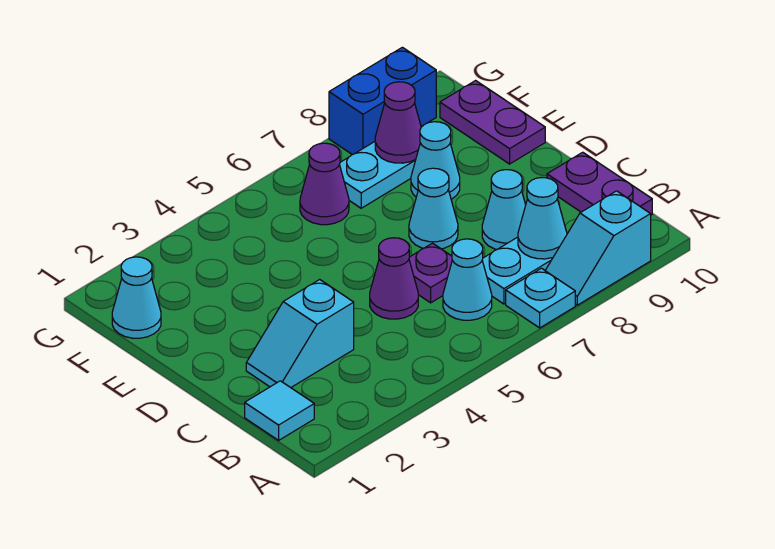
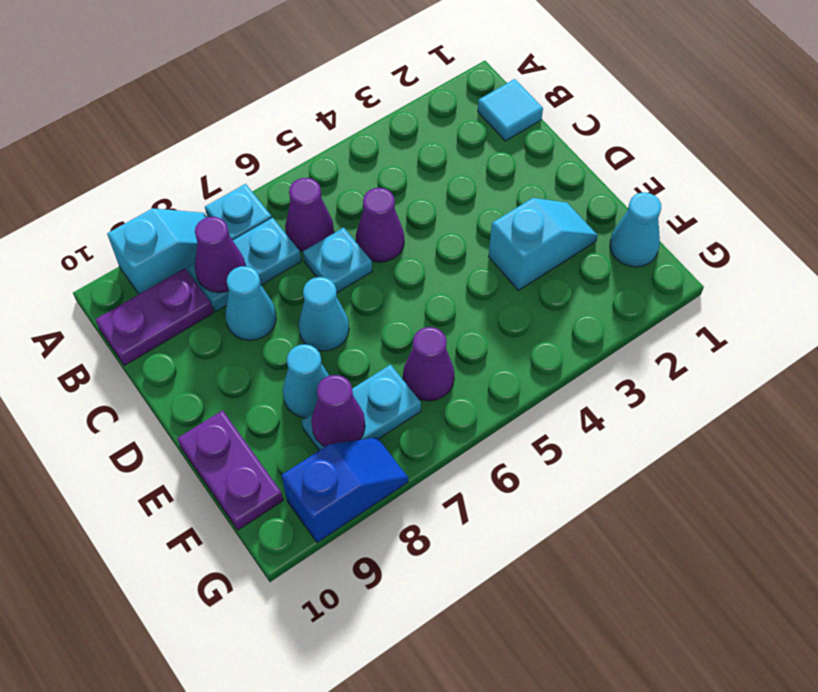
cyan cone B6 level 1 -> purple cone B6 level 1
cyan cone B8 level 2 -> purple cone B8 level 2
purple plate B10:C10 level 1 -> purple plate B9:B10 level 1
cyan slope C2:C3 level 1 top 3 -> cyan slope E2:E3 level 1 top 3
purple plate C6 level 1 -> cyan plate C6 level 1
blue brick G8:G9 level 1 -> blue slope G8:G9 level 1 top 9

